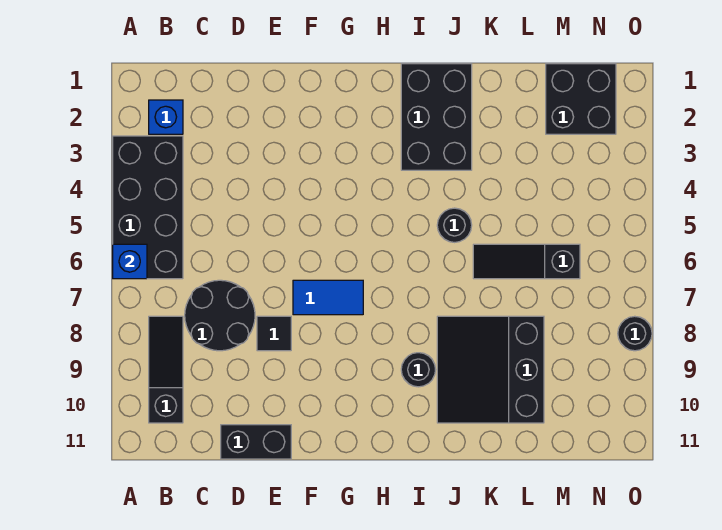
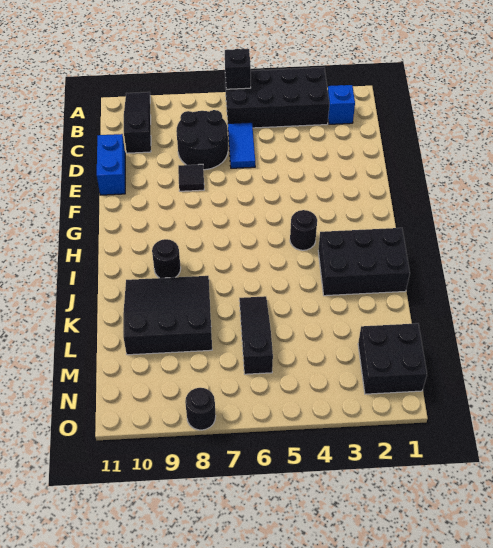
blue brick A6 level 2 -> black brick A6 level 2
black slope B8:B10 level 1 top 10 -> black slope A10:C10 level 1 top C
black brick D11:E11 level 1 -> blue brick D11:E11 level 1
blue tile F7:G7 level 1 -> blue tile C6:D6 level 1
black round brick J5 level 1 -> black round brick H4 level 1

